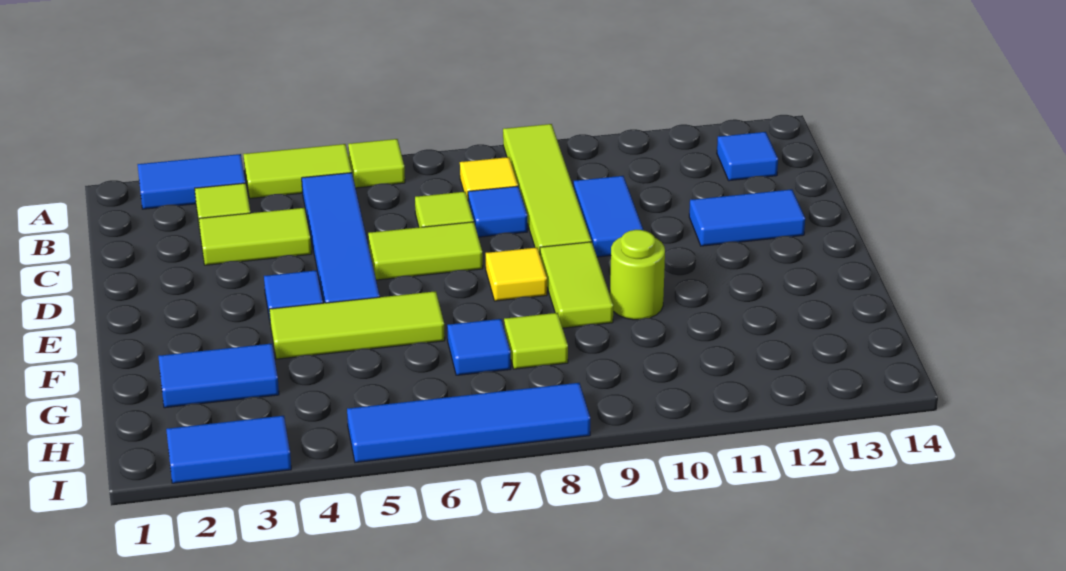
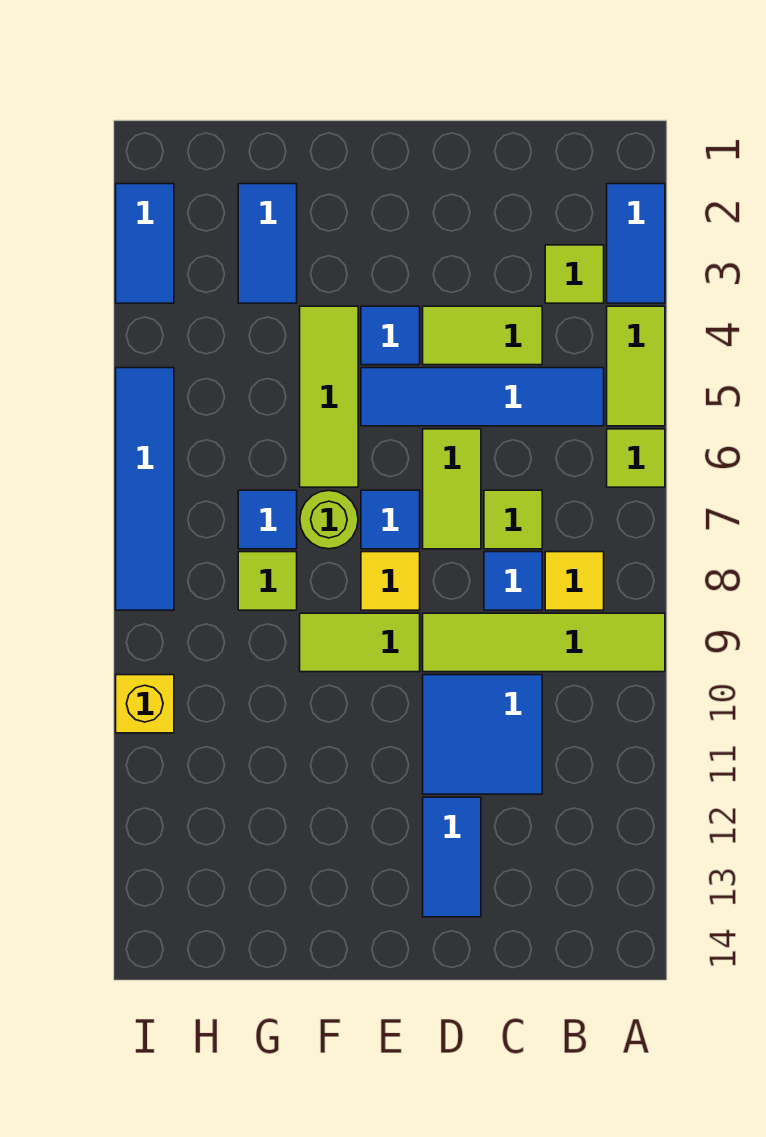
blue tile B13 level 1 -> blue tile E7 level 1
lime tile C3:C4 level 1 -> lime tile C4:D4 level 1
blue tile C10:D10 level 1 -> blue tile C10:D11 level 1
lime round brick F10 level 1 -> lime round brick F7 level 1
none -> yellow brick I10 level 1

